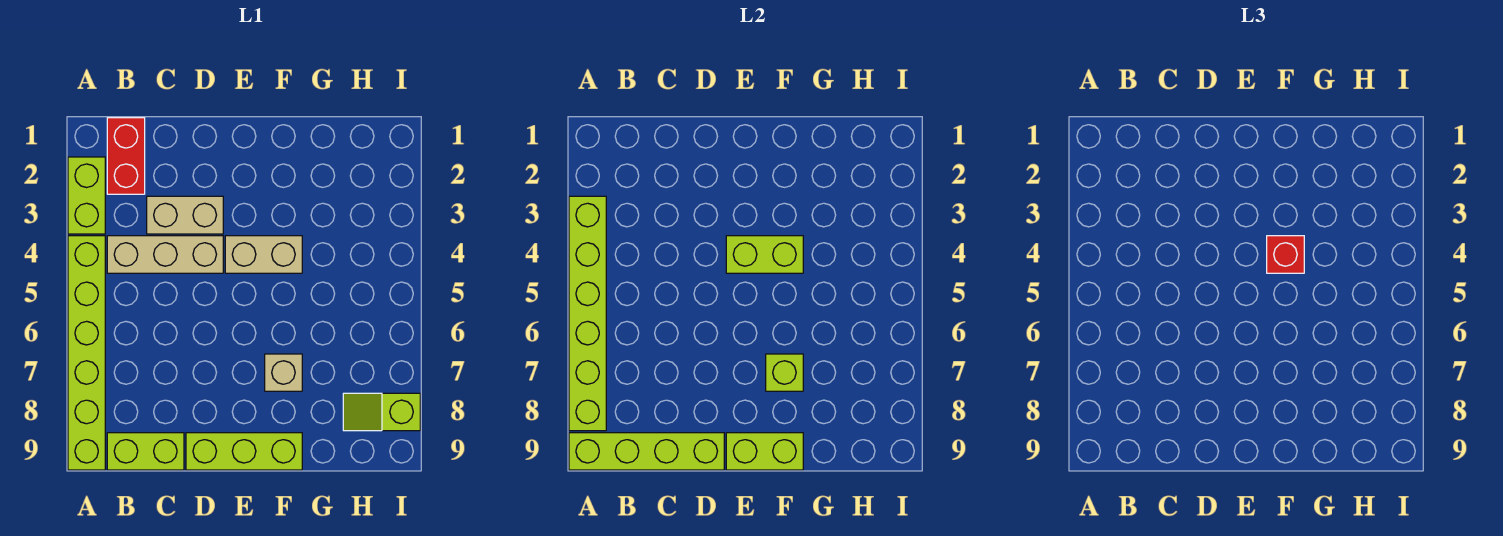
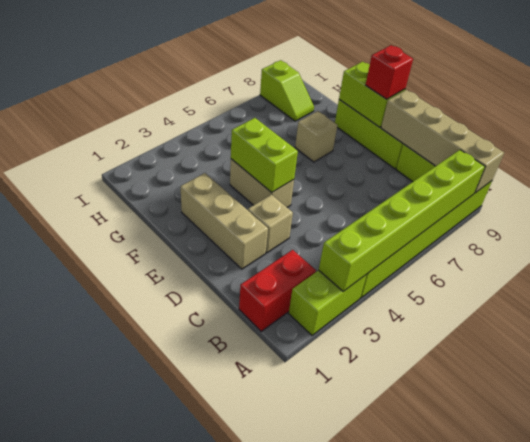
lime brick A9:D9 level 2 -> tan brick A9:D9 level 2
tan brick B4:D4 level 1 -> tan brick D2:F2 level 1
tan brick C3:D3 level 1 -> tan brick D3 level 1
red brick F4 level 3 -> red brick E9 level 3
lime brick F7 level 2 -> none

